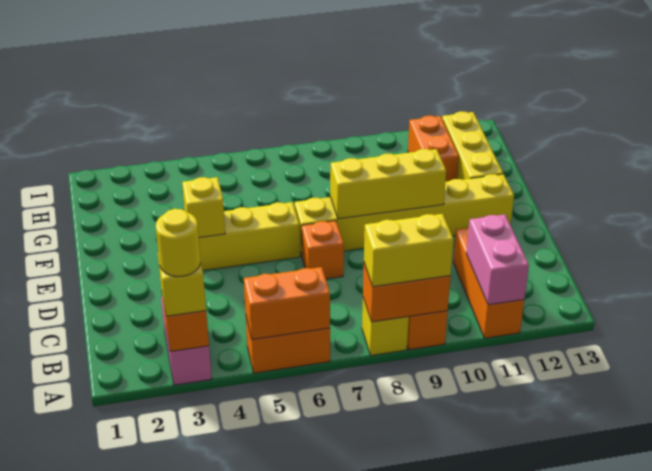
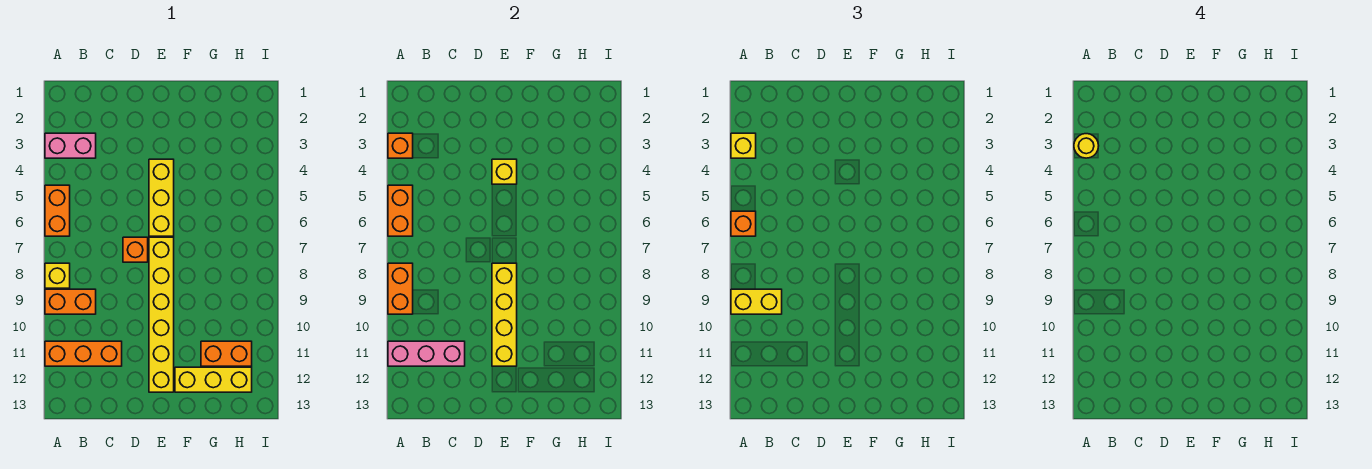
none -> orange brick A6 level 3
yellow brick A8:A9 level 3 -> yellow brick A9:B9 level 3
pink brick A11:B11 level 2 -> pink brick A11:C11 level 2
yellow brick E8:E10 level 2 -> yellow brick E8:E11 level 2

